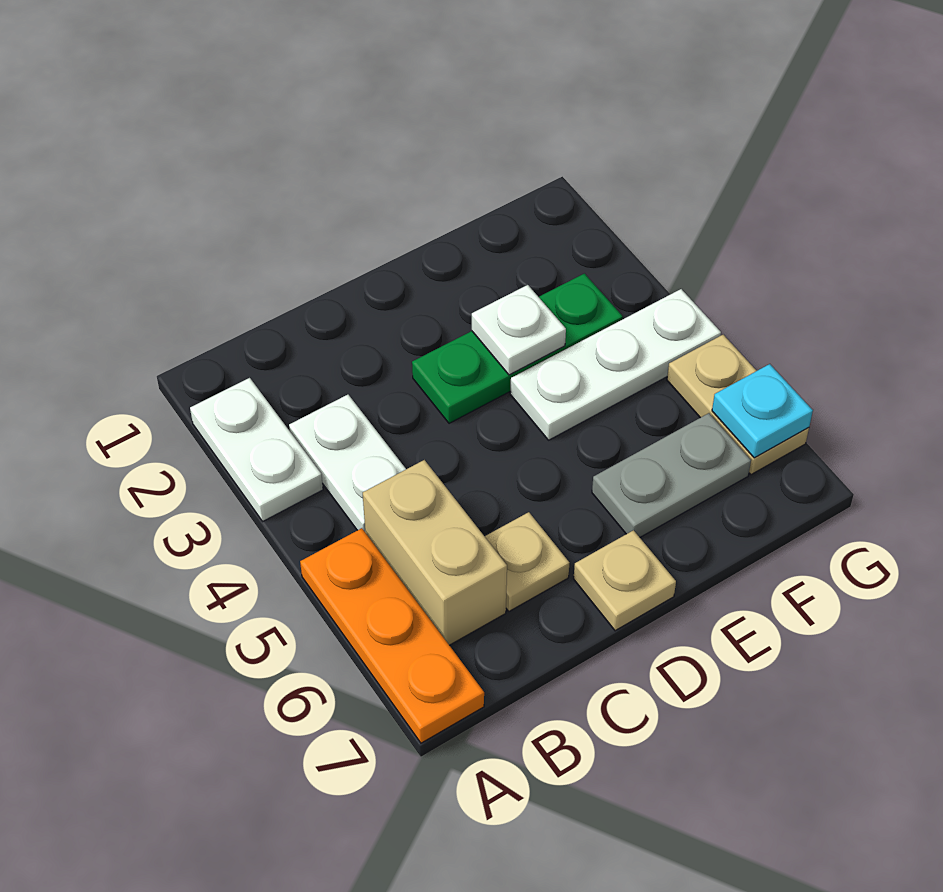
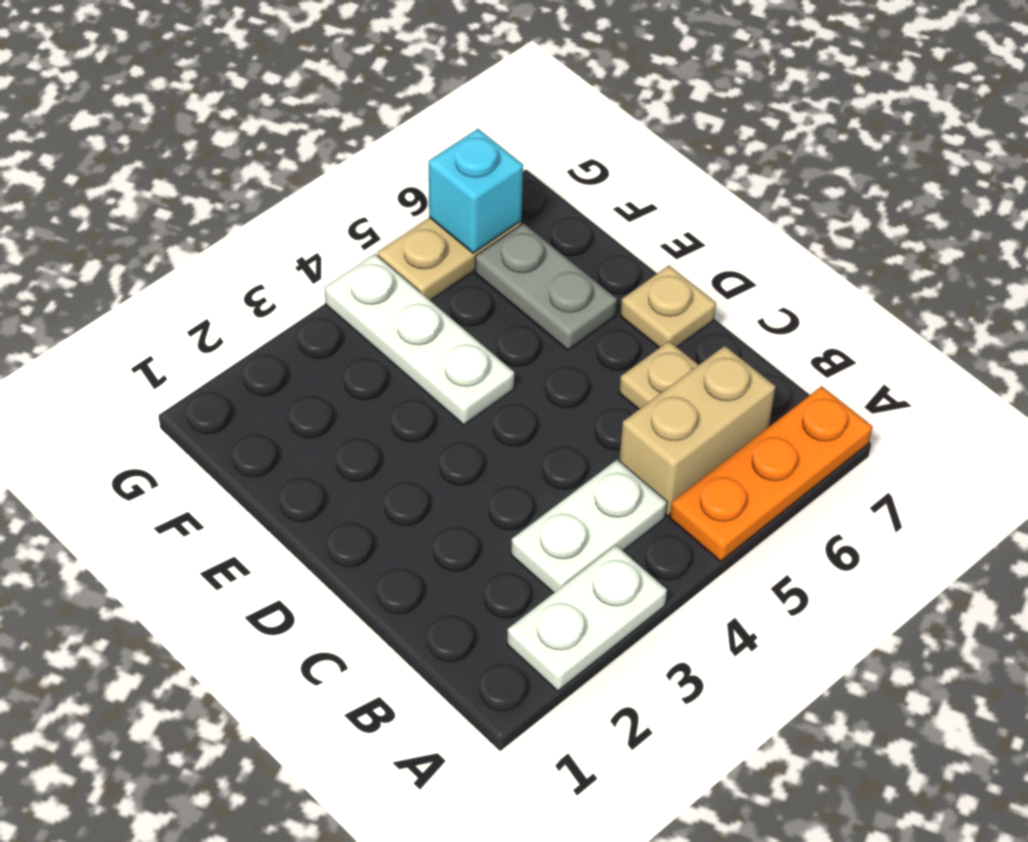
green plate D3:F3 level 1 -> none
white plate E3 level 2 -> none
cyan plate G6 level 2 -> cyan brick G6 level 2

